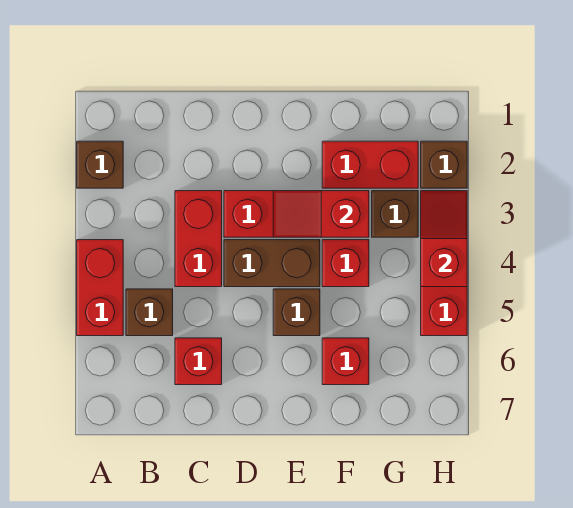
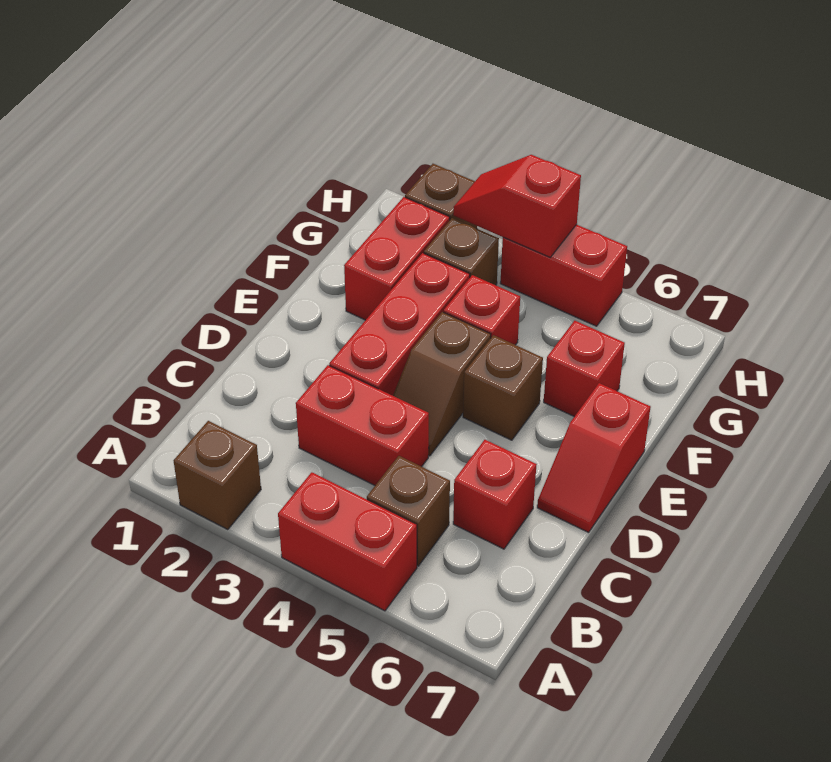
brown brick D4:E4 level 1 -> brown slope D4:E4 level 1 top E
red slope E3:F3 level 2 top F -> red slope D7:E7 level 1 top E

